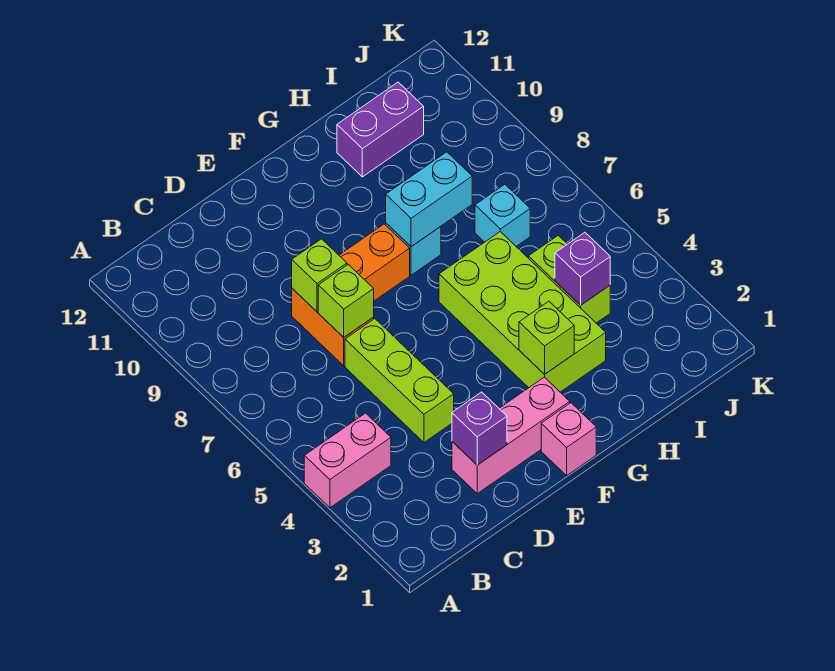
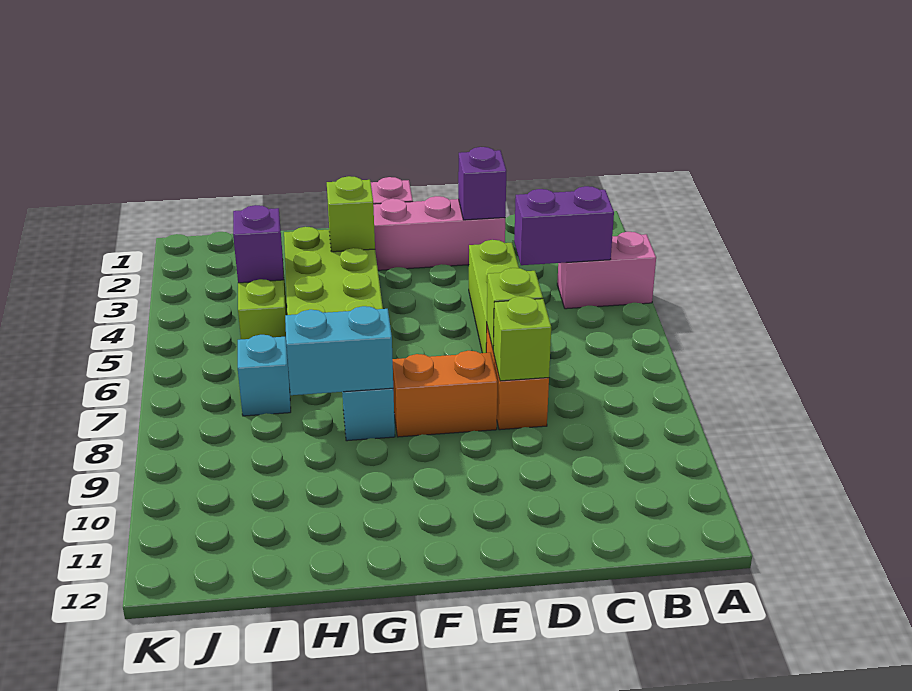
purple brick H11:I11 level 1 -> purple brick B4:C4 level 2

